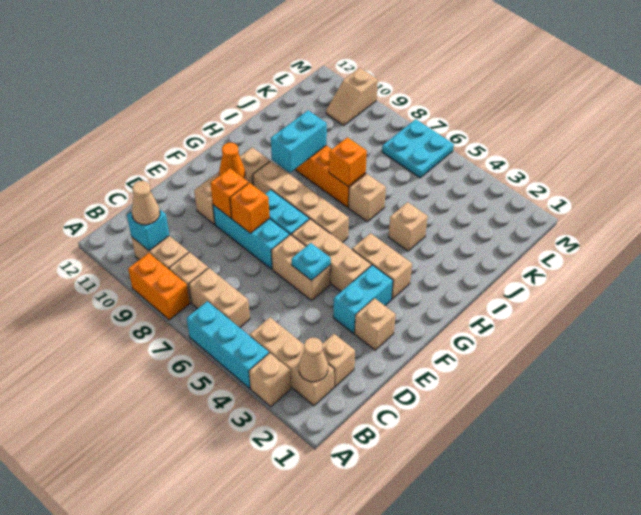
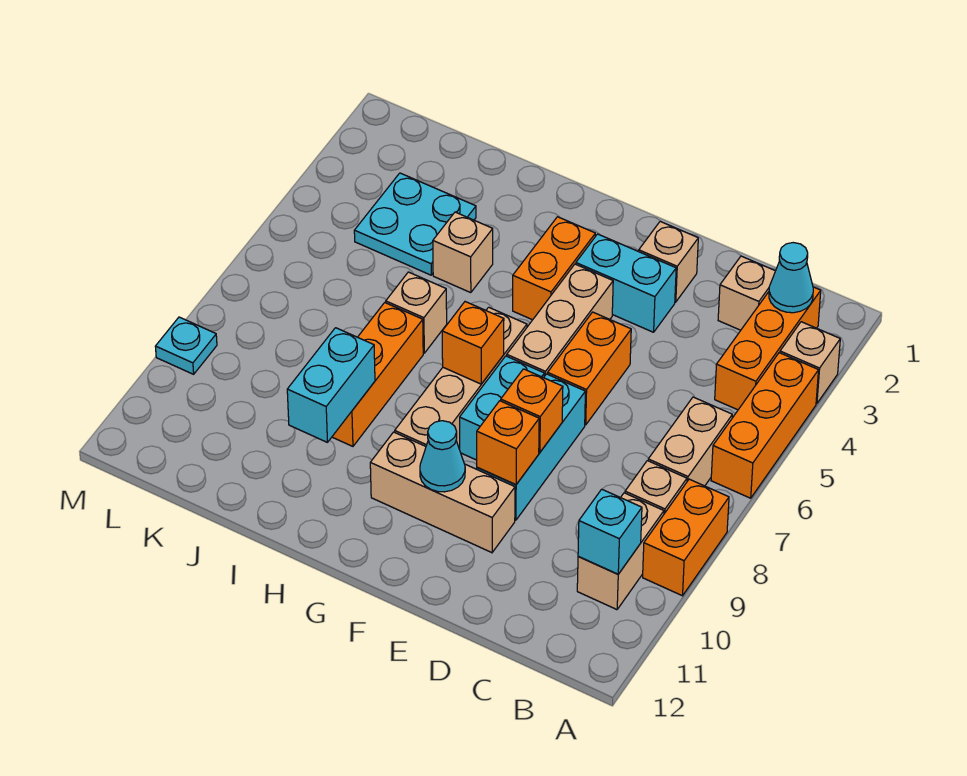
cyan brick A4:A6 level 1 -> orange brick A4:A6 level 1
tan brick B2:B4 level 1 -> orange brick B2:B4 level 1
tan cone B2 level 2 -> cyan cone B2 level 2
tan cone B10 level 3 -> none
tan brick E5:E6 level 1 -> orange brick E5:E6 level 1
cyan plate E5 level 2 -> cyan plate M9 level 1
orange cone F10 level 2 -> cyan cone F10 level 2
tan brick G3:G4 level 1 -> orange brick G3:G4 level 1
cyan brick H9:I9 level 2 -> cyan brick I9:I10 level 2
orange brick I7 level 2 -> orange brick G7 level 2
cyan plate L6:M7 level 1 -> cyan plate J3:K4 level 1
tan slope L10:M10 level 1 top M -> none

